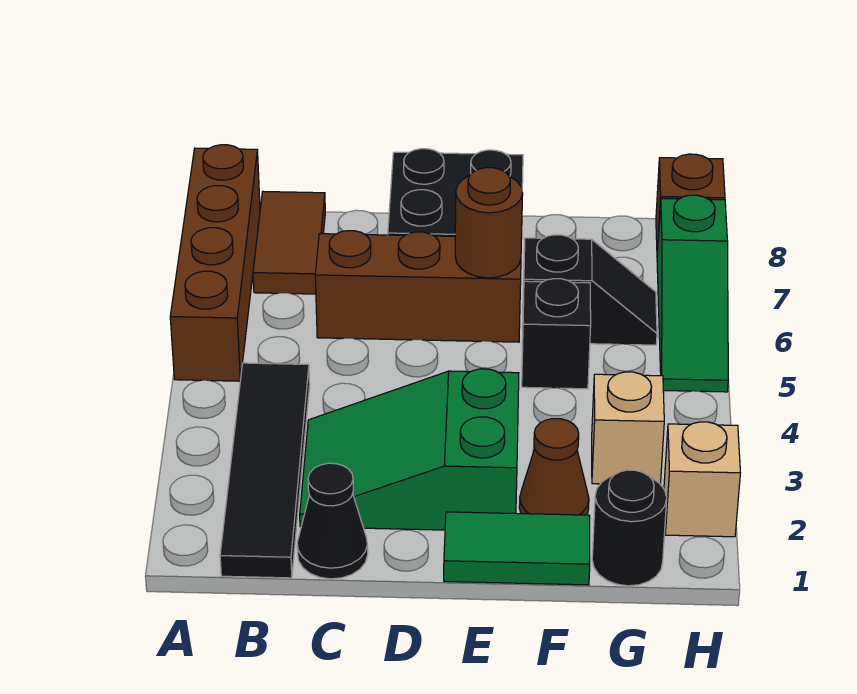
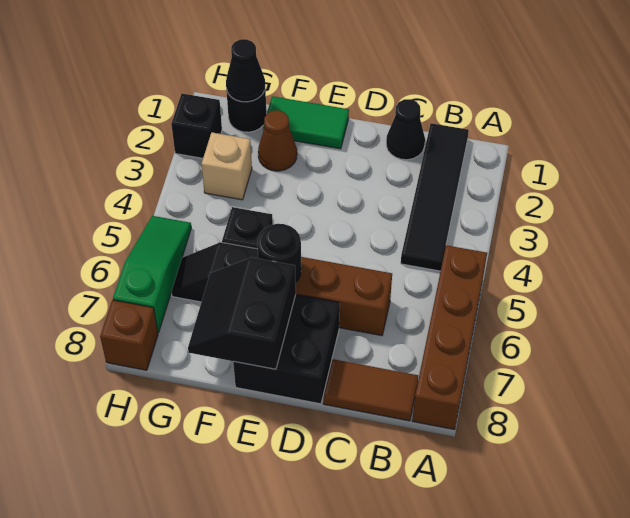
brown tile B7:B8 level 1 -> brown tile B8:C8 level 1
green slope C2:E3 level 1 top E -> none
brown round brick E6 level 2 -> black round brick E6 level 2
none -> black slope E7:F8 level 2 top E
none -> black cone G1 level 2
tan brick H2 level 1 -> black brick H2 level 1

